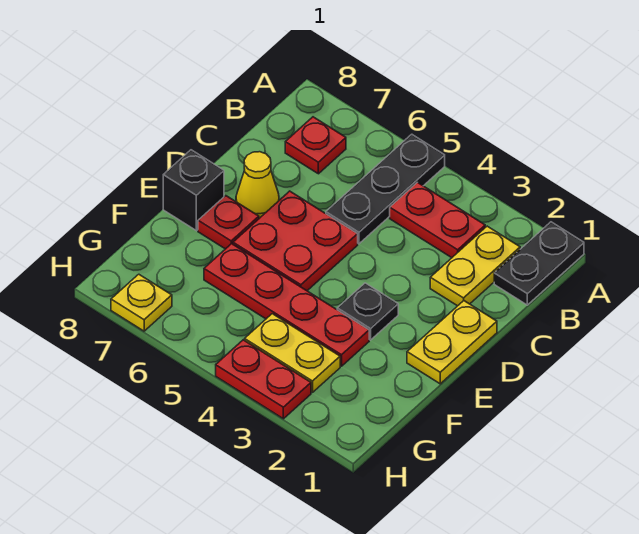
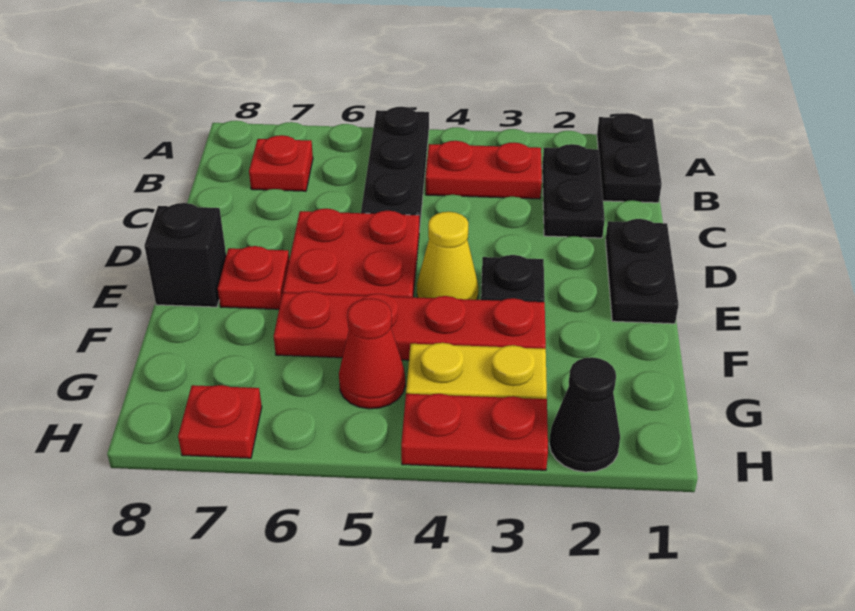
yellow plate B2:C2 level 1 -> black plate B2:C2 level 1
yellow plate D1:E1 level 1 -> black plate D1:E1 level 1
yellow cone D7 level 1 -> yellow cone E4 level 1
none -> red cone G5 level 1
none -> black cone H2 level 1
yellow plate H7 level 1 -> red plate H7 level 1

